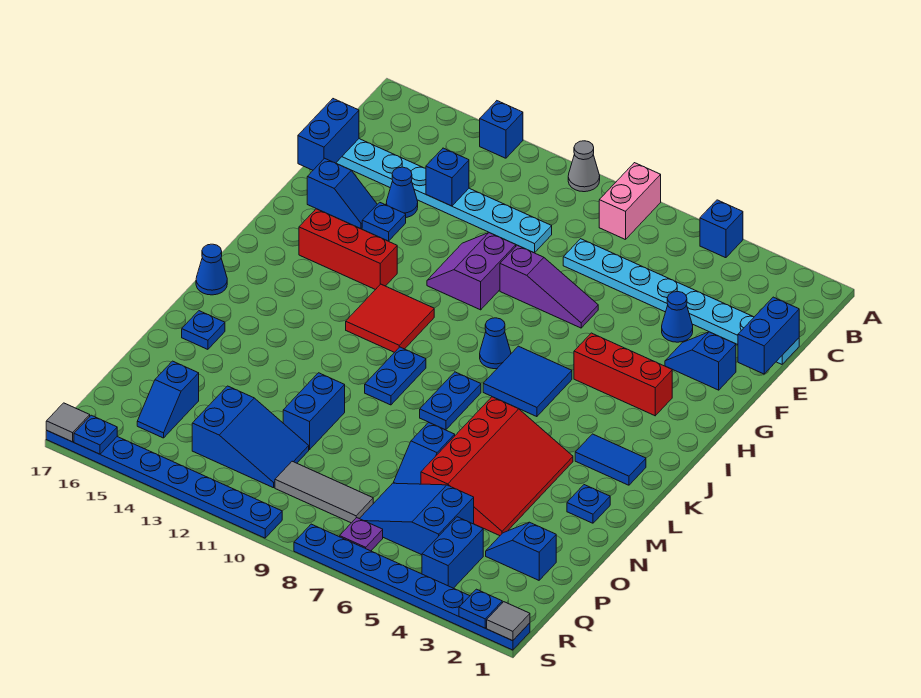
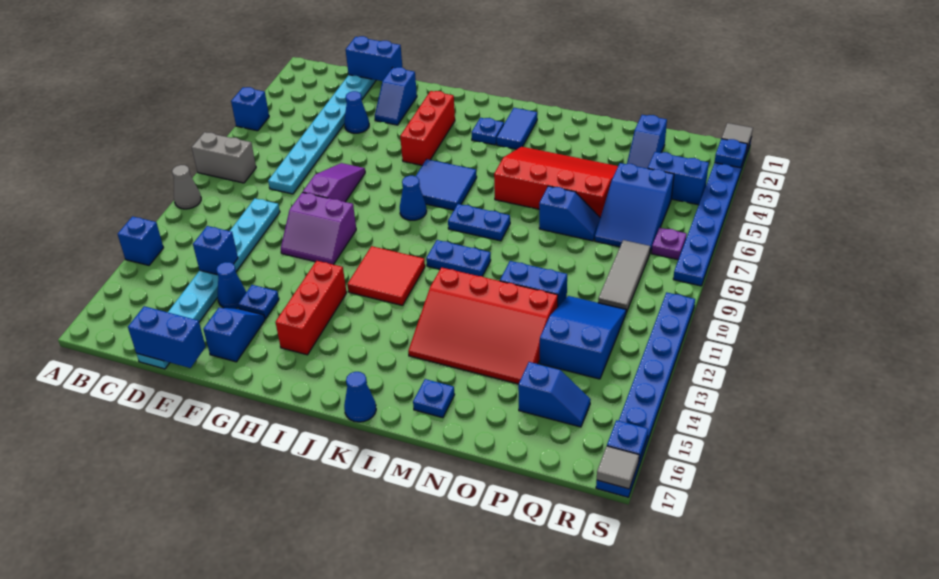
pink brick A8:B8 level 1 -> grey brick A8:B8 level 1
none -> red slope L12:O14 level 1 top 12
blue plate M2 level 1 -> blue plate J3 level 1

